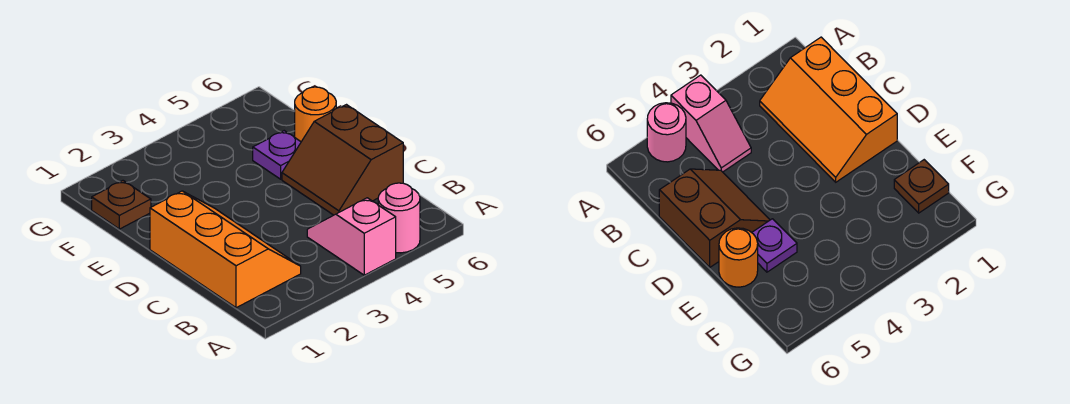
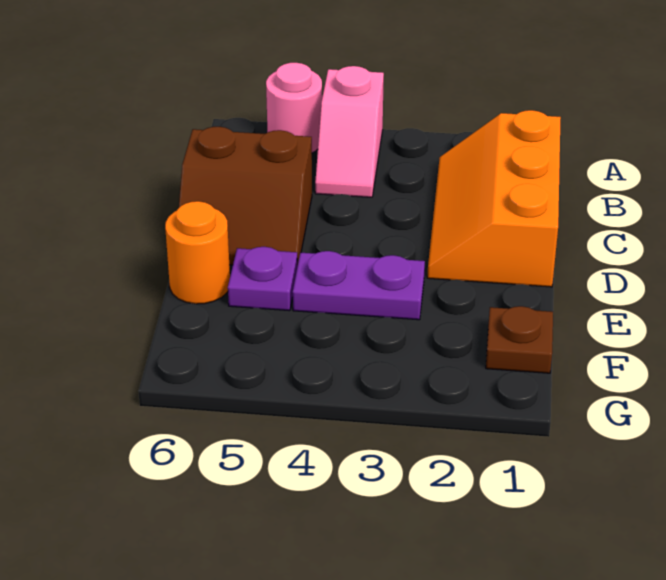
brown slope C5:D6 level 1 top 6 -> brown slope C5:D6 level 1 top C
none -> purple plate E3:E4 level 1

